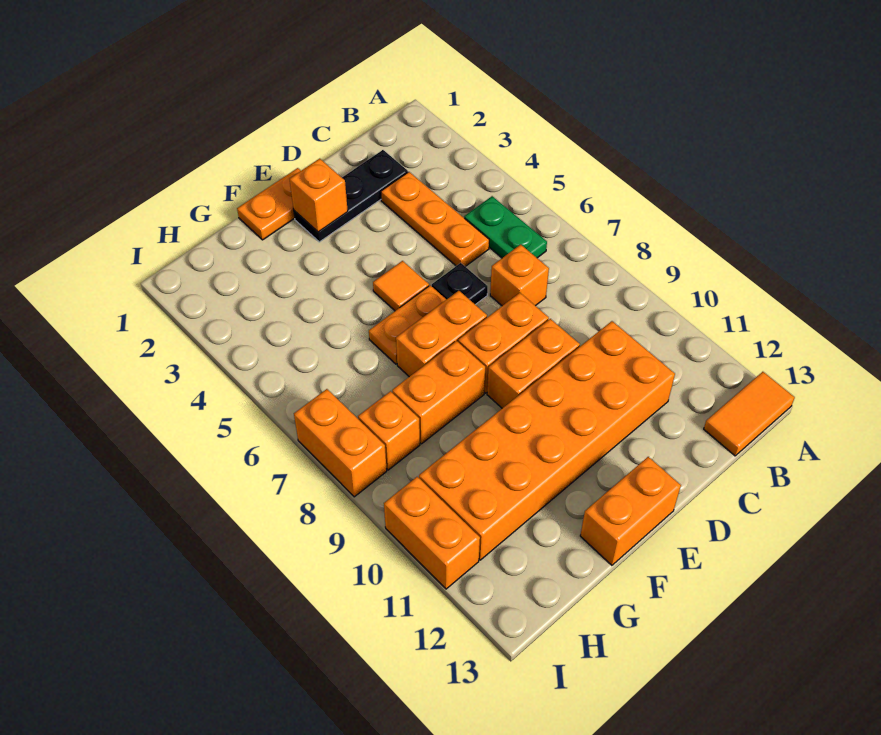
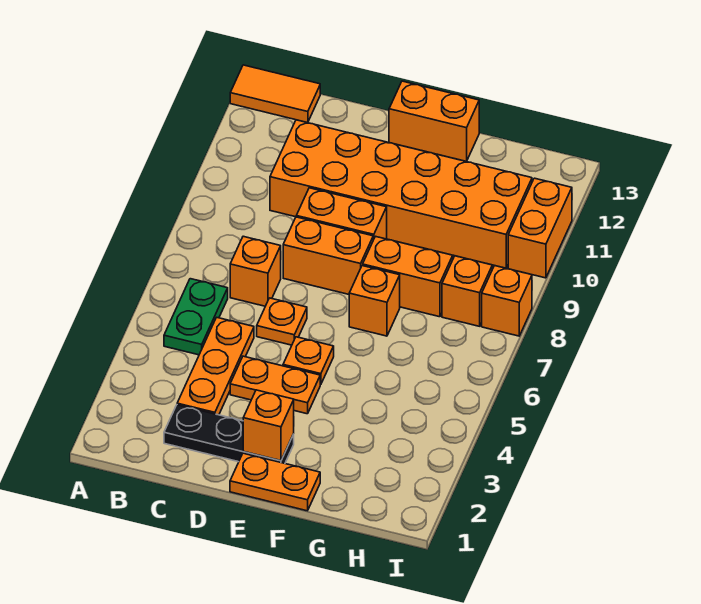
black plate D6 level 1 -> orange plate D6 level 1
orange tile E5 level 1 -> orange plate E5 level 1
orange plate E6:F6 level 1 -> orange plate D4:E4 level 1
orange brick E7:F7 level 1 -> orange brick F7 level 1
orange brick I7:I8 level 1 -> orange brick I8 level 1

